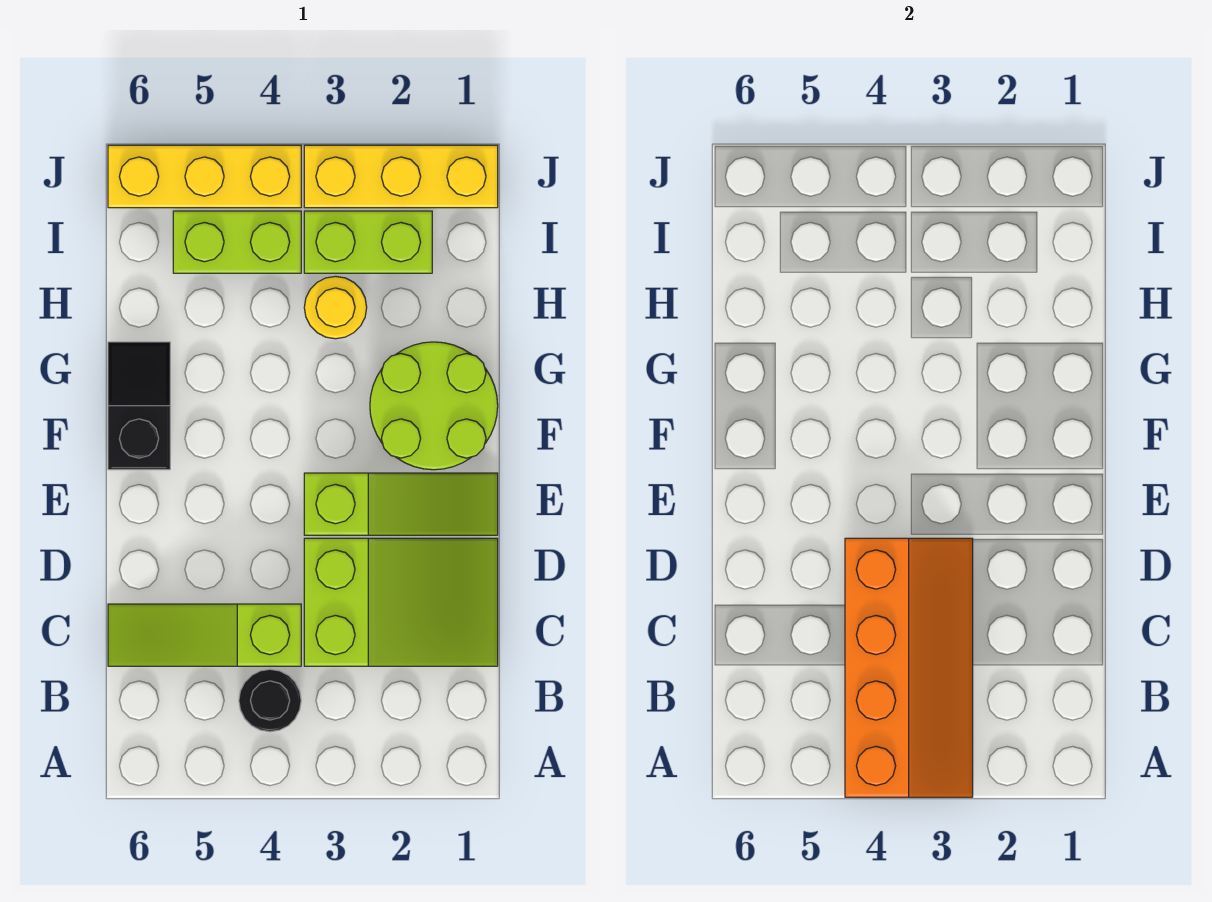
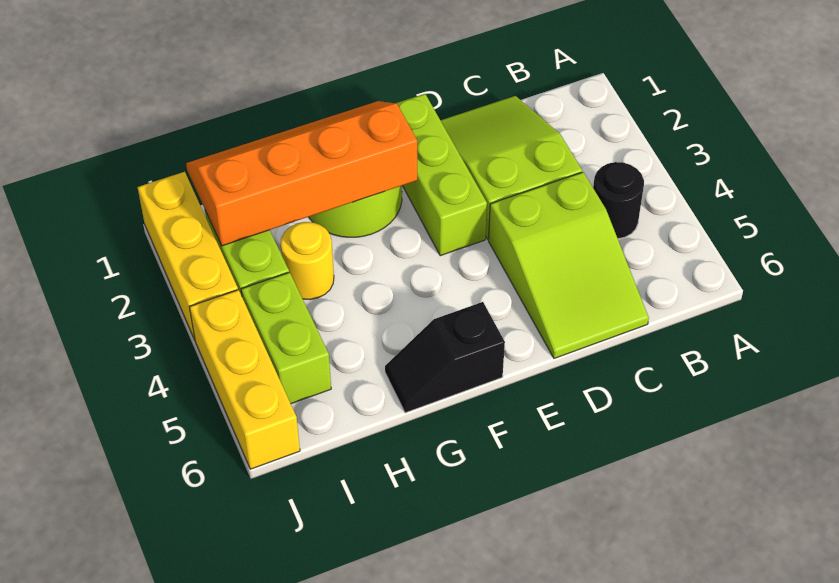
orange slope A3:D4 level 2 top 4 -> orange slope F1:I2 level 2 top 2
lime slope C4:C6 level 1 top 4 -> lime slope C4:D6 level 1 top 4
lime slope E1:E3 level 1 top 3 -> lime brick E1:E3 level 1

